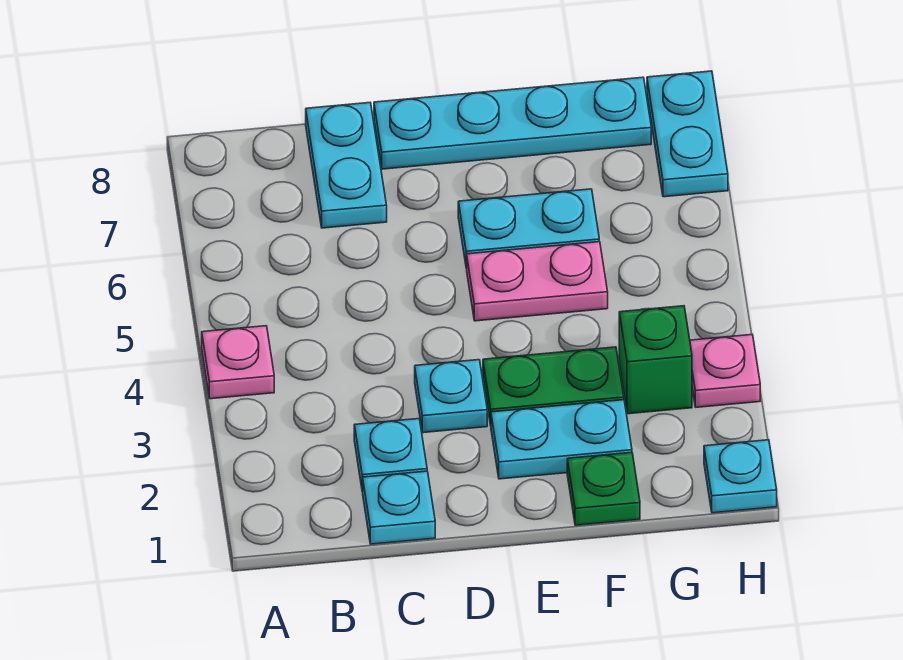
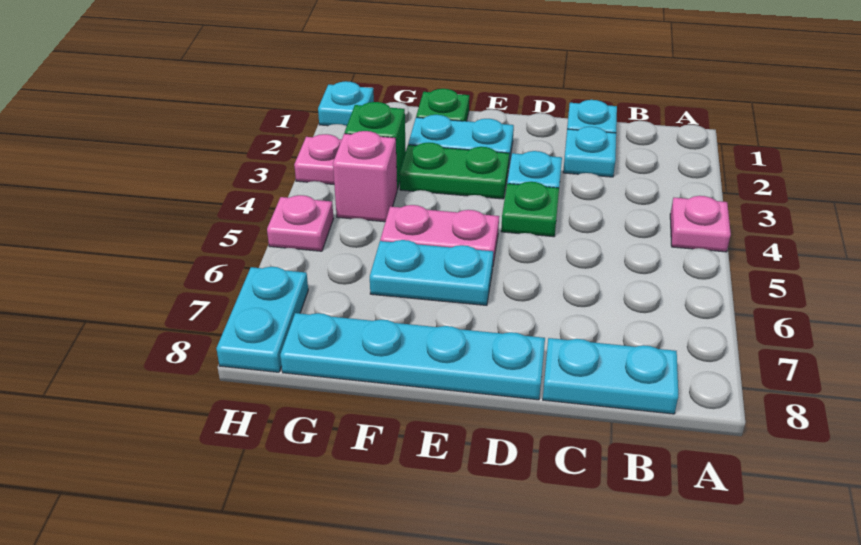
cyan plate C7:C8 level 1 -> cyan plate B8:C8 level 1
none -> green plate D4 level 1
none -> pink brick G4 level 1
none -> pink plate H5 level 1

